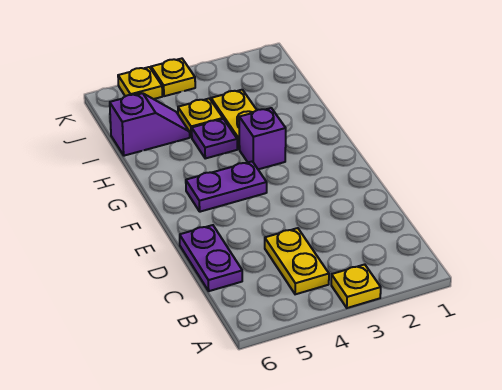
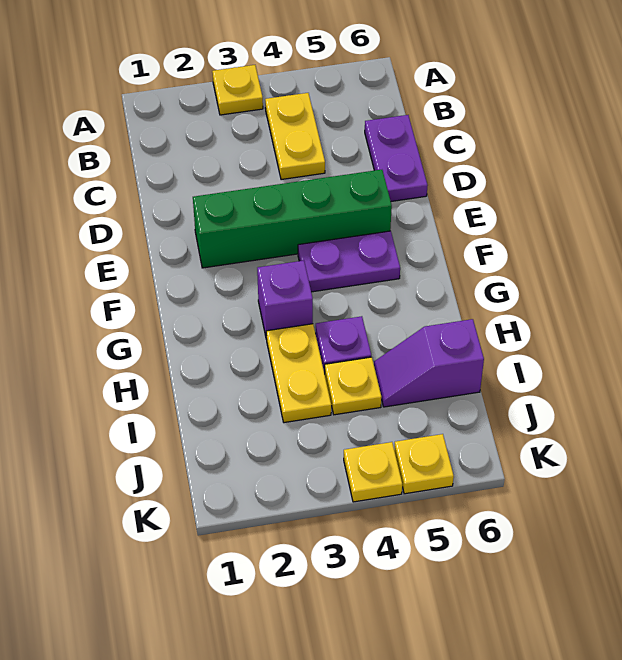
none -> green brick E2:E5 level 1

